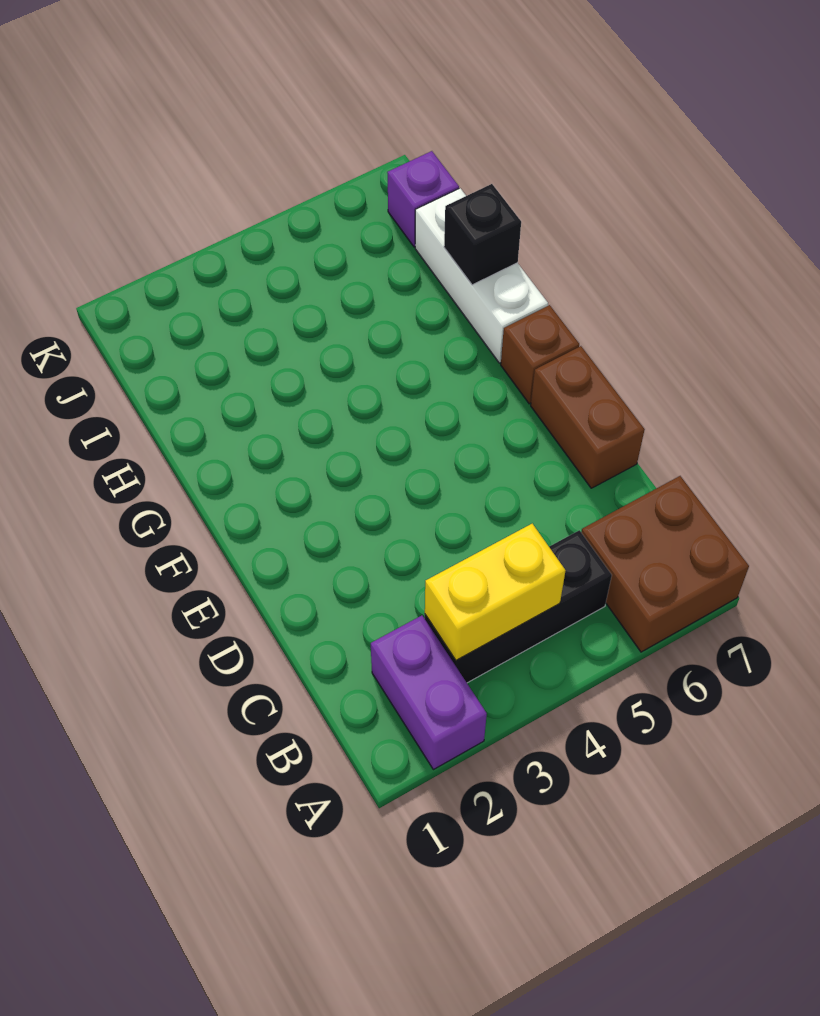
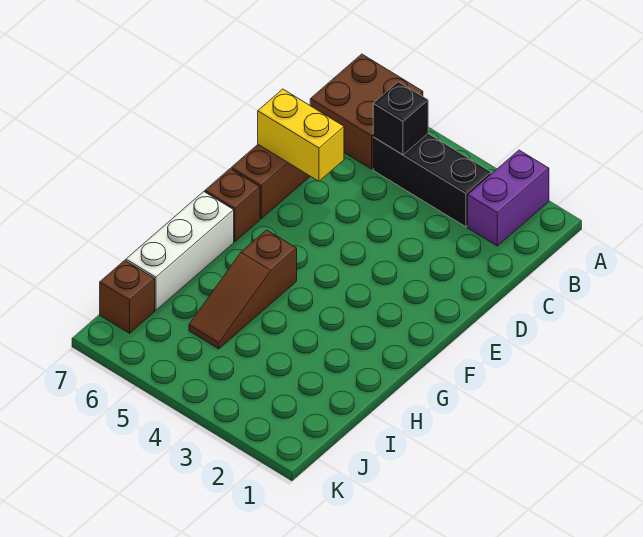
yellow brick B3:B4 level 2 -> yellow brick D6:D7 level 2
none -> brown slope G5:I5 level 1 top G
black brick H7 level 2 -> black brick B5 level 2
purple brick J7 level 1 -> brown brick J7 level 1

